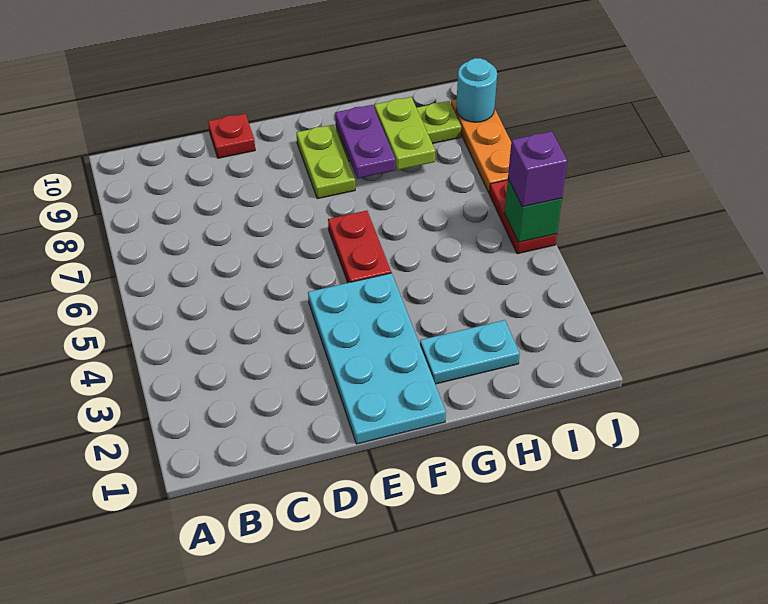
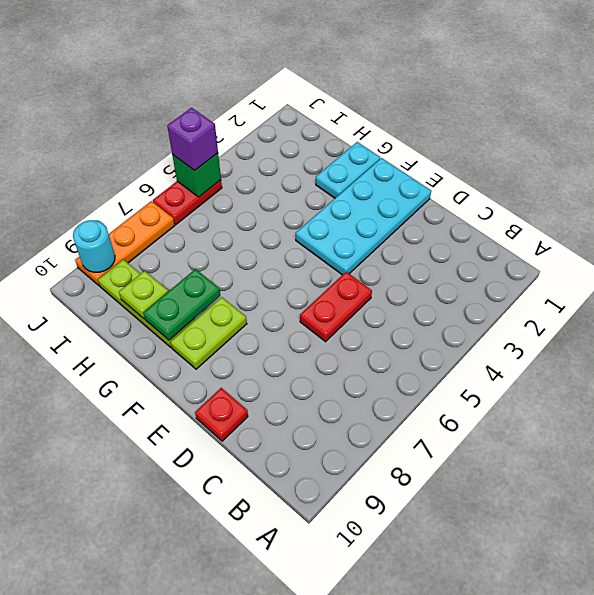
red plate F5:F6 level 1 -> red plate D5:D6 level 1
cyan plate G2:H2 level 1 -> cyan plate G1:G2 level 1
purple plate G8:G9 level 2 -> green plate G8:G9 level 2
lime plate H8:H9 level 2 -> lime plate H9 level 2

